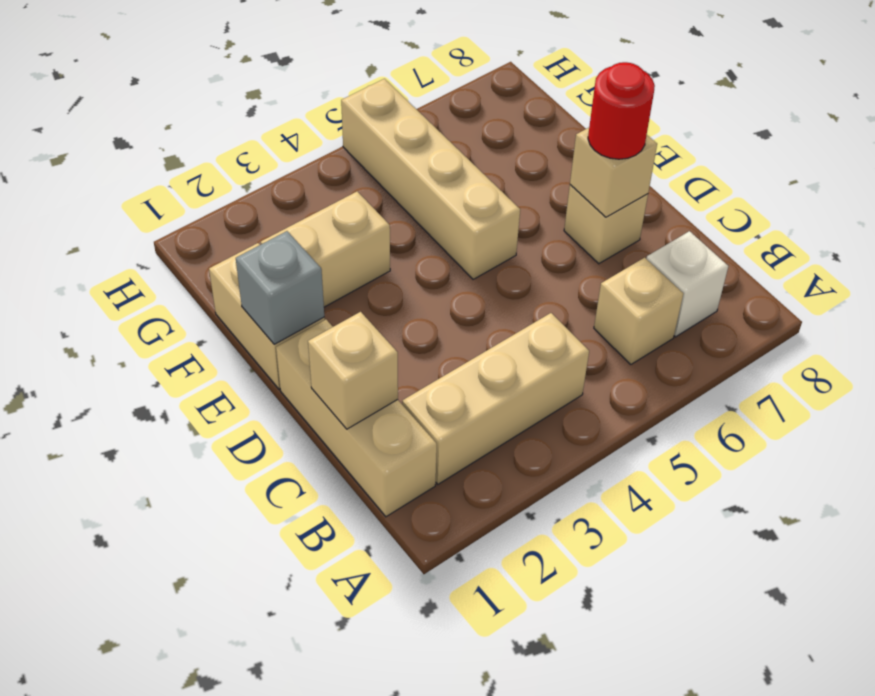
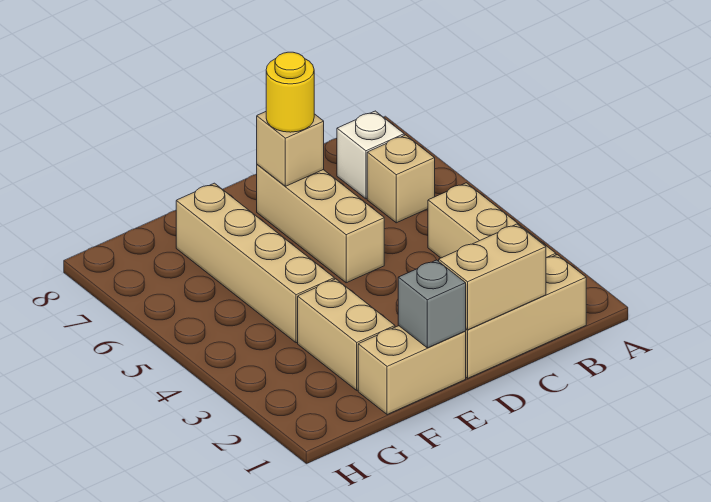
tan brick C1 level 2 -> tan brick C1:D1 level 2
tan brick D7 level 1 -> tan brick D5:D7 level 1
red round brick D7 level 3 -> yellow round brick D7 level 3
tan brick E5:H5 level 1 -> tan brick F4:F7 level 1

